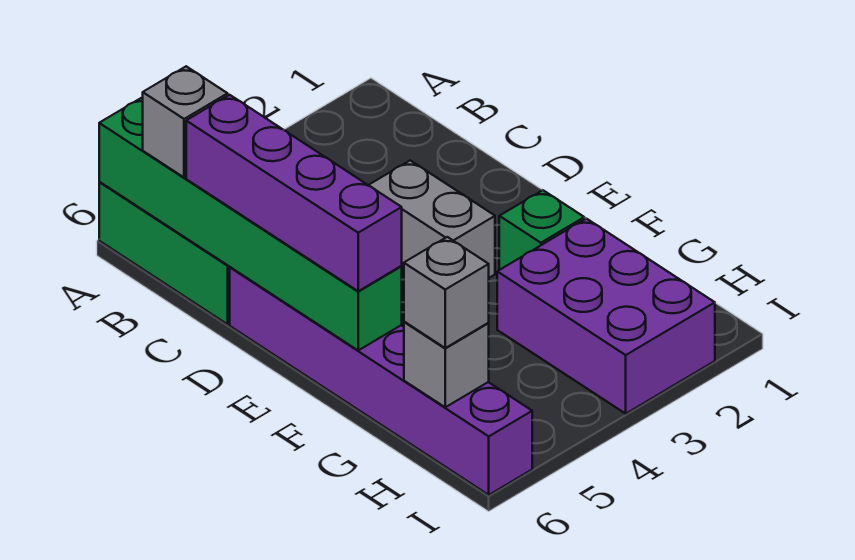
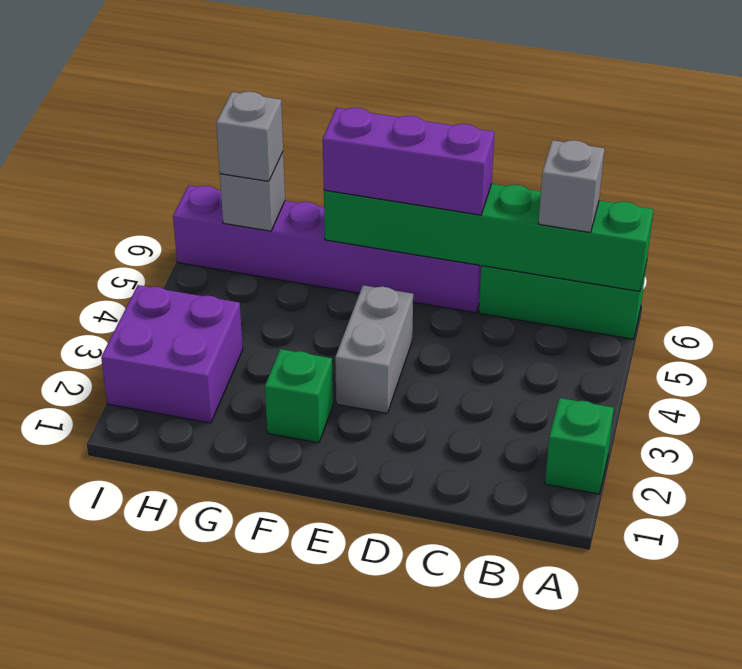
none -> green brick A2 level 1
purple brick C6:F6 level 3 -> purple brick D6:F6 level 3
grey brick D3:E3 level 1 -> grey brick E3:E4 level 1
purple brick G2:I3 level 1 -> purple brick H2:I3 level 1

